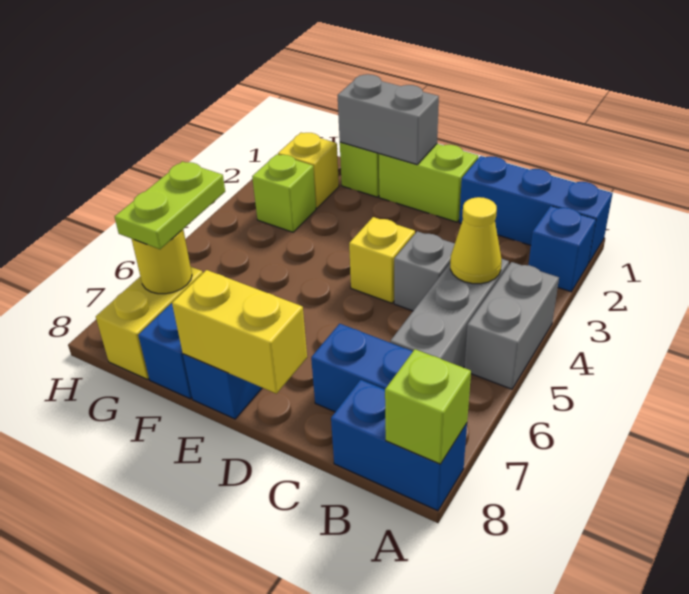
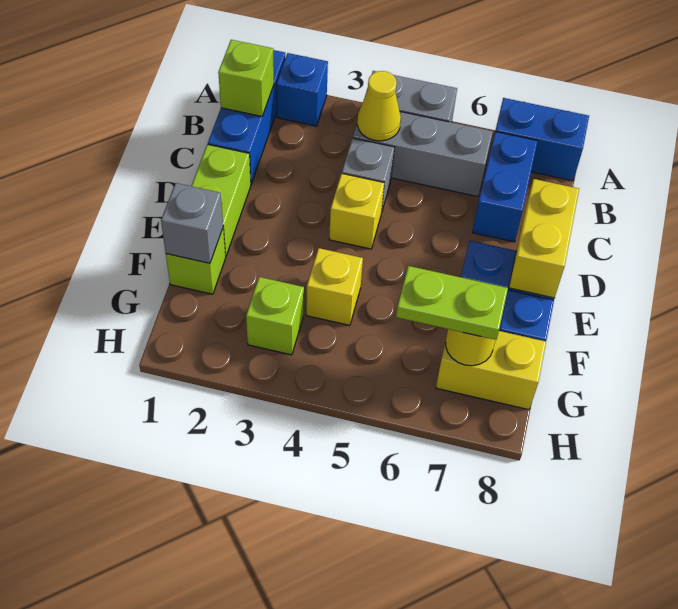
blue brick A8:B8 level 1 -> blue brick A7:A8 level 1
lime brick A8 level 2 -> lime brick B1 level 2
grey brick E1:F1 level 2 -> grey brick F1 level 2
yellow brick G2 level 1 -> yellow brick F4 level 1

